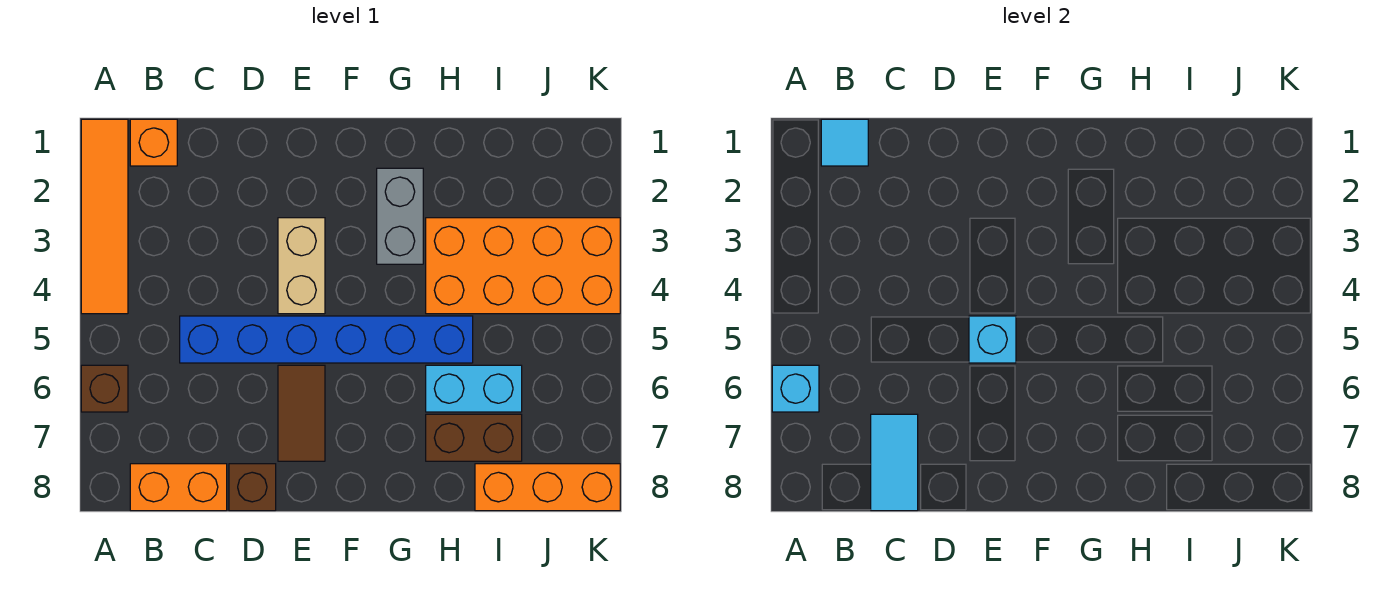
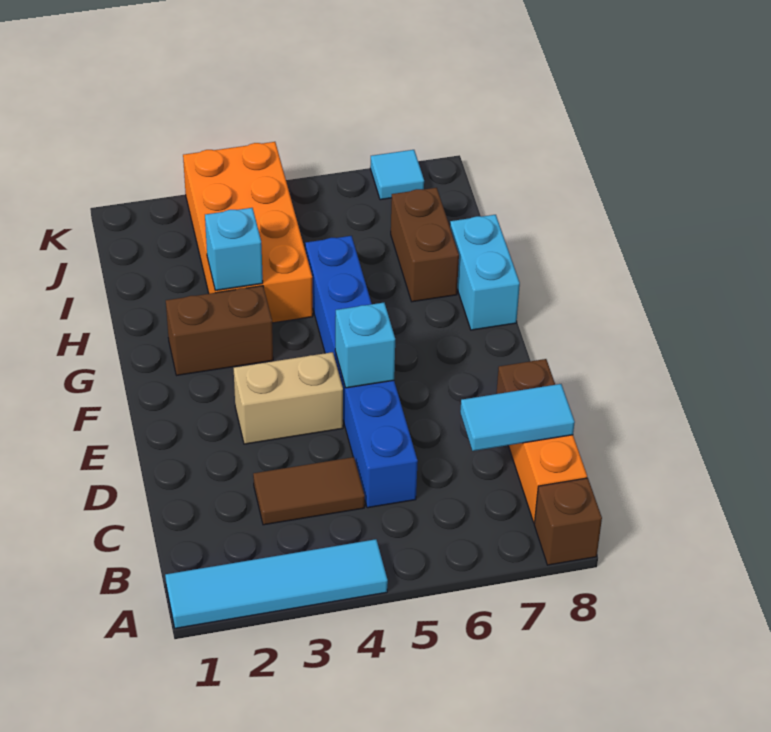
orange tile A1:A4 level 1 -> cyan tile A1:A4 level 1
brown brick A6 level 1 -> brown brick A8 level 1
cyan brick A6 level 2 -> cyan brick H3 level 2
orange brick B1 level 1 -> none
cyan tile B1 level 2 -> cyan tile K7 level 1
brown tile E6:E7 level 1 -> brown tile C3:C4 level 1
grey brick G2:G3 level 1 -> brown brick G2:G3 level 1
cyan brick H6:I6 level 1 -> cyan brick G8:H8 level 1
orange brick I8:K8 level 1 -> none

